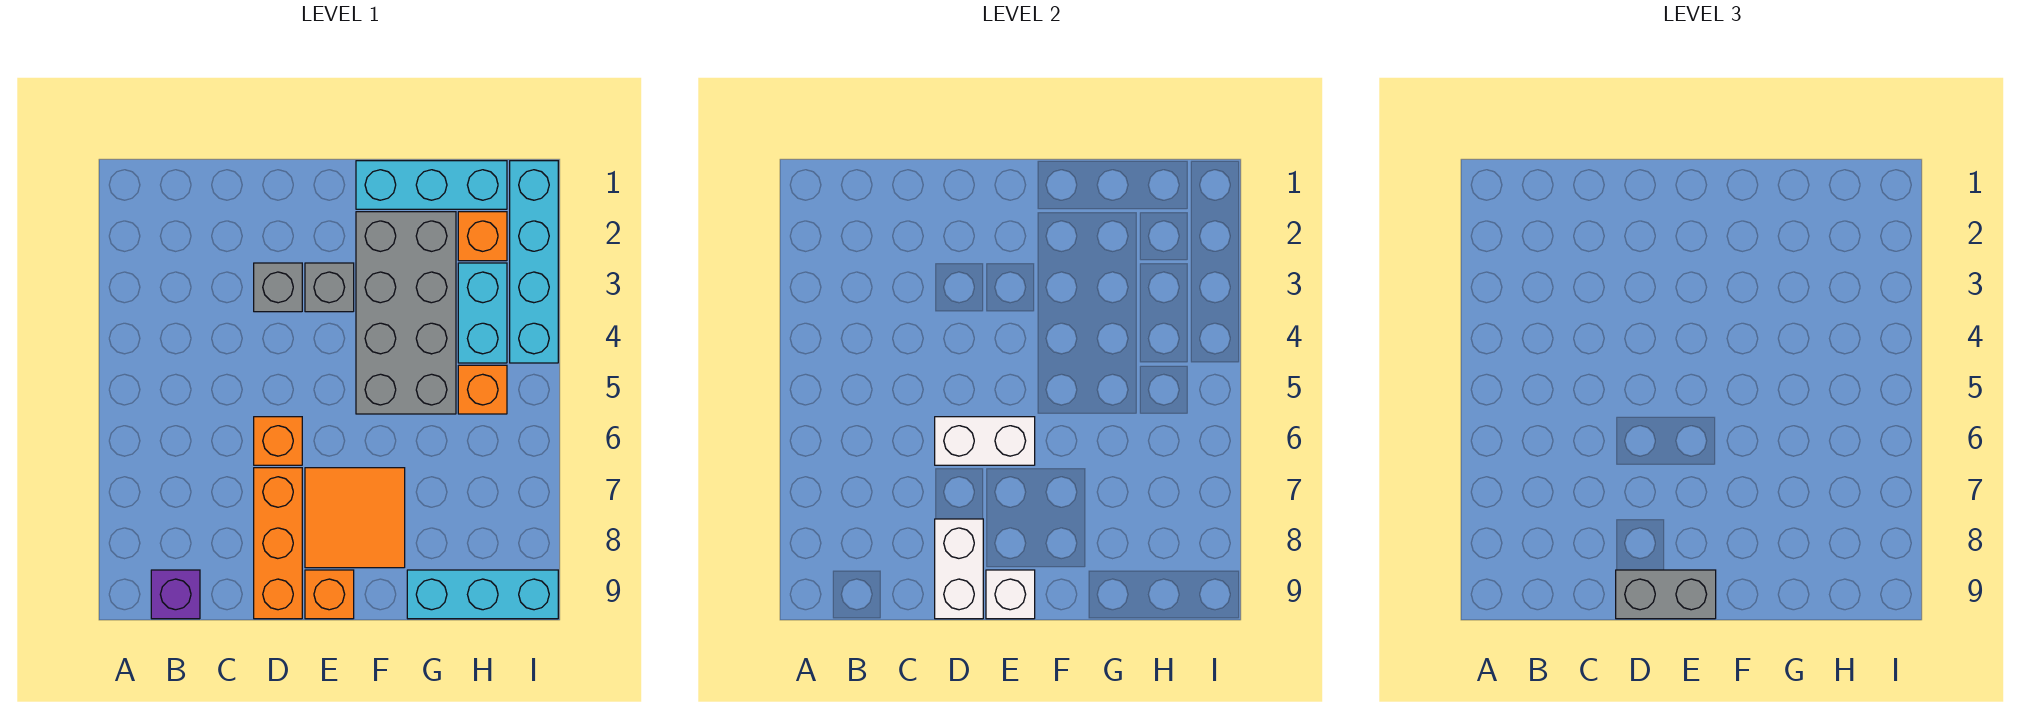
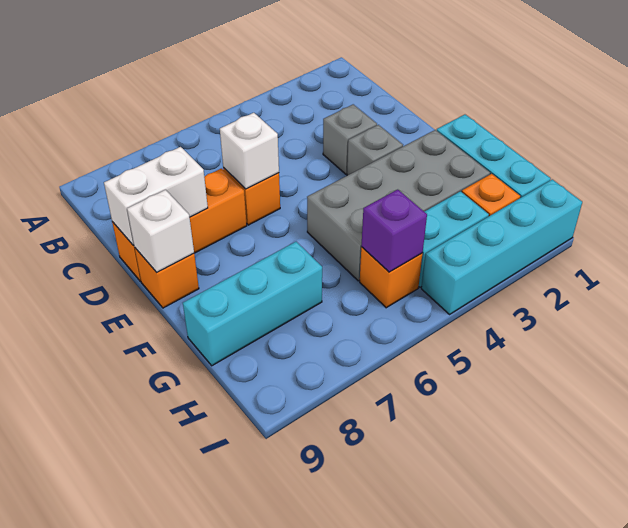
purple brick B9 level 1 -> purple brick H5 level 2
white brick D6:E6 level 2 -> white brick D6 level 2
grey brick D9:E9 level 3 -> none
orange tile E7:F8 level 1 -> none
cyan brick G9:I9 level 1 -> cyan brick G7:G9 level 1

